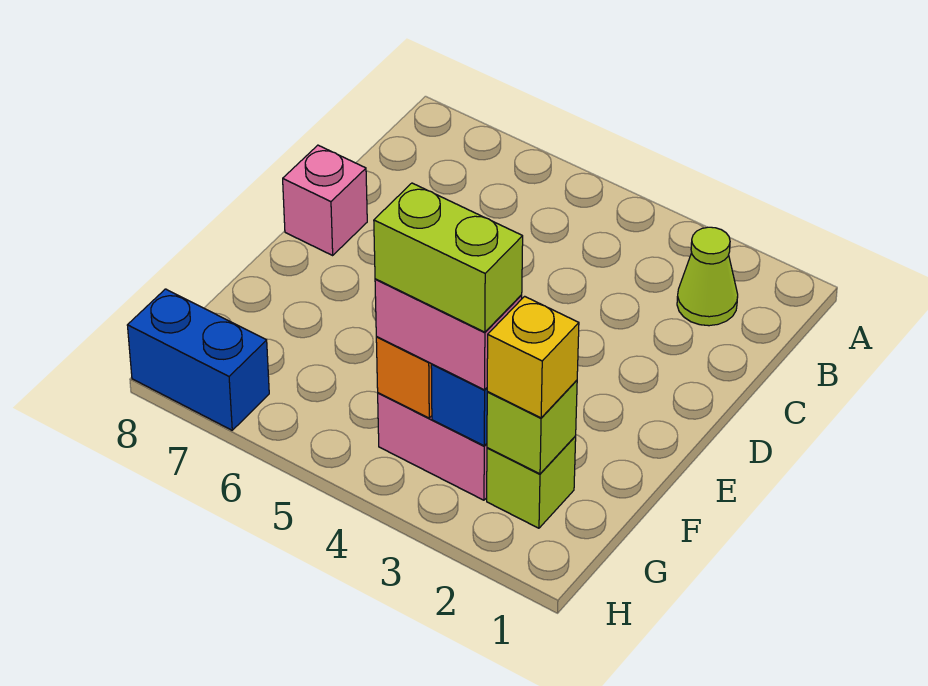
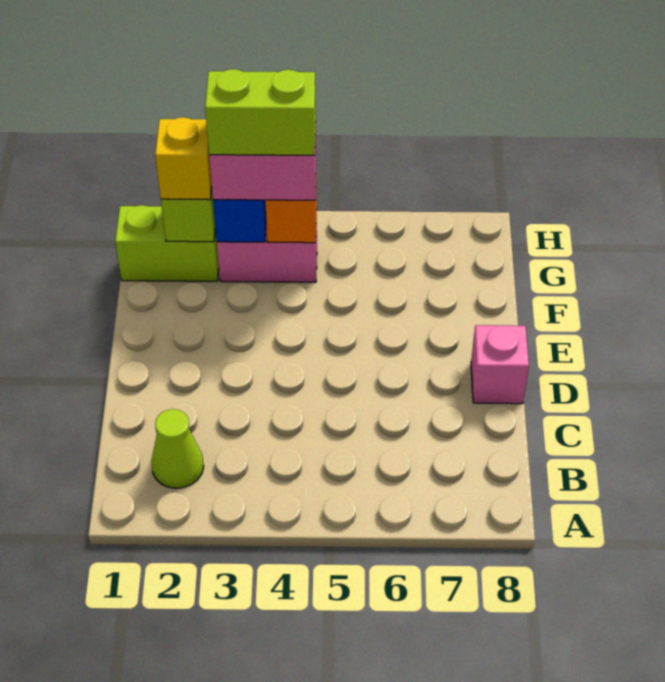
lime brick G2 level 1 -> lime brick G1:G2 level 1
blue brick H7:H8 level 1 -> none

